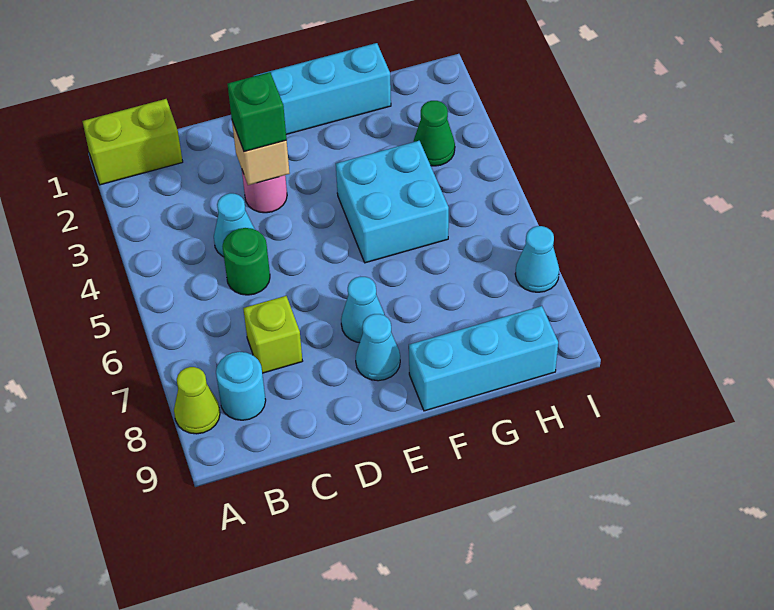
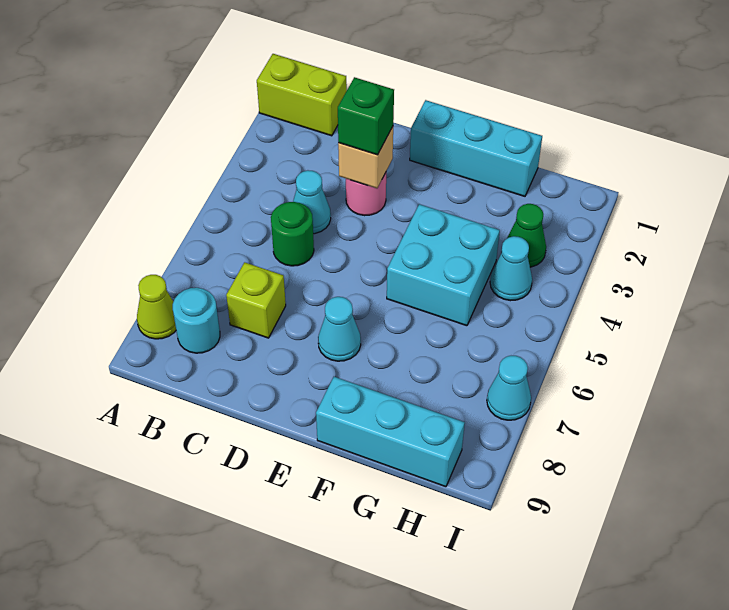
cyan cone E8 level 1 -> cyan cone H4 level 1

